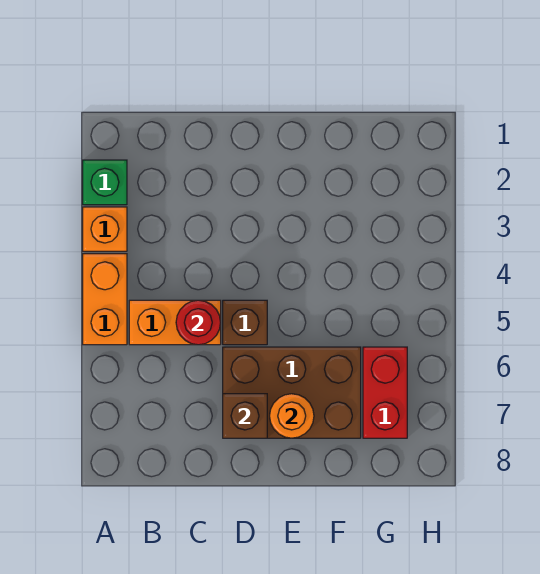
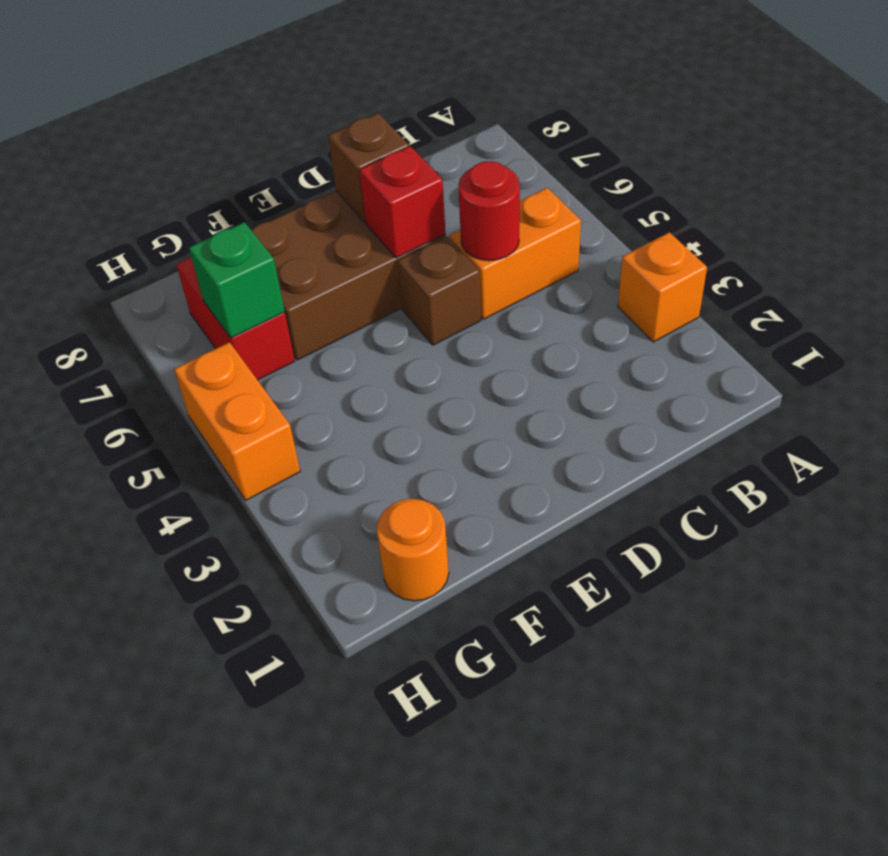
green brick A2 level 1 -> green brick G6 level 2
orange brick A4:A5 level 1 -> orange brick H4:H5 level 1
none -> red brick D6 level 2
orange round brick E7 level 2 -> orange round brick G1 level 1

